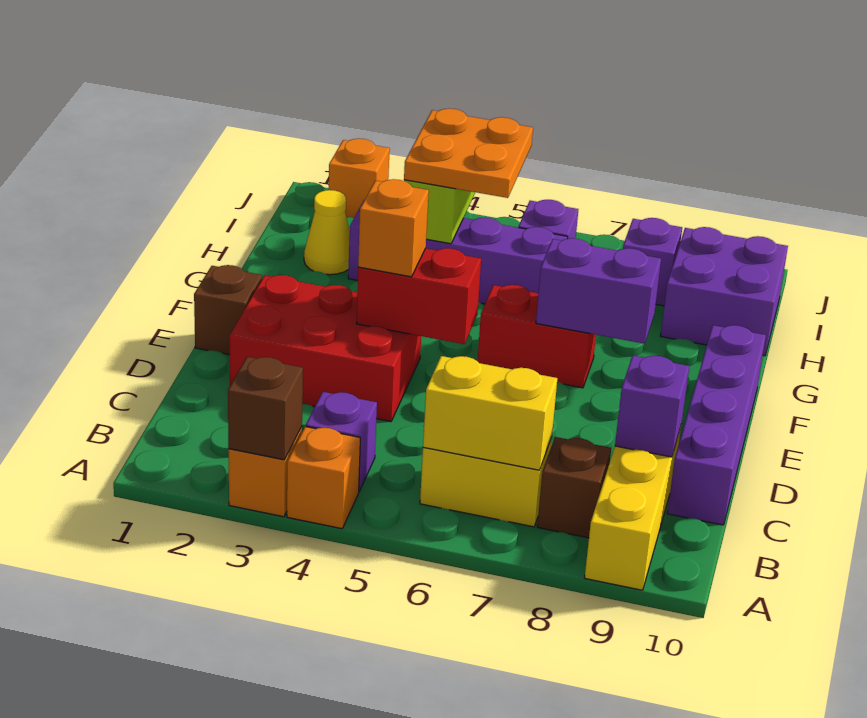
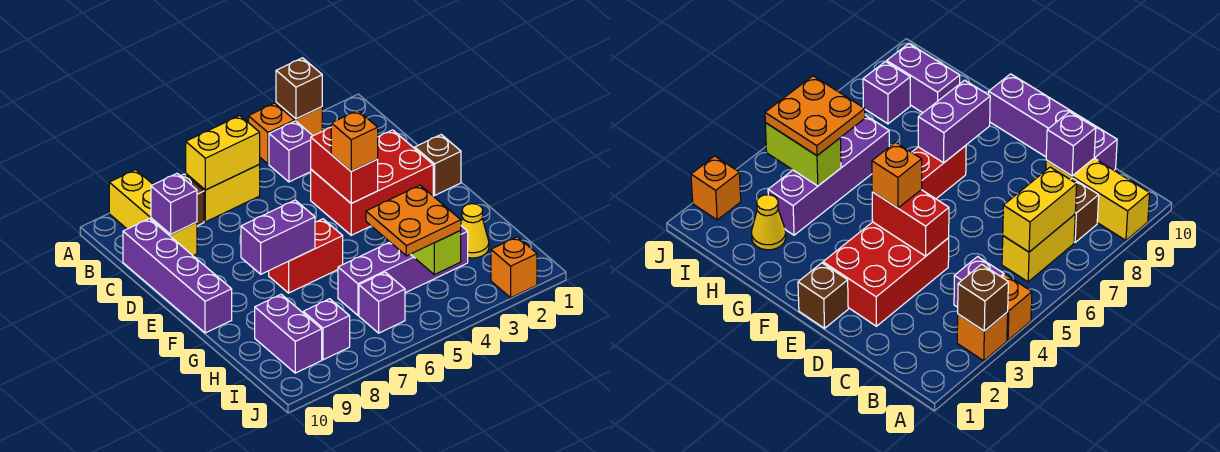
red brick E4:E5 level 2 -> red brick D4:E4 level 2
purple brick H9:I10 level 1 -> purple brick H9:I9 level 1

